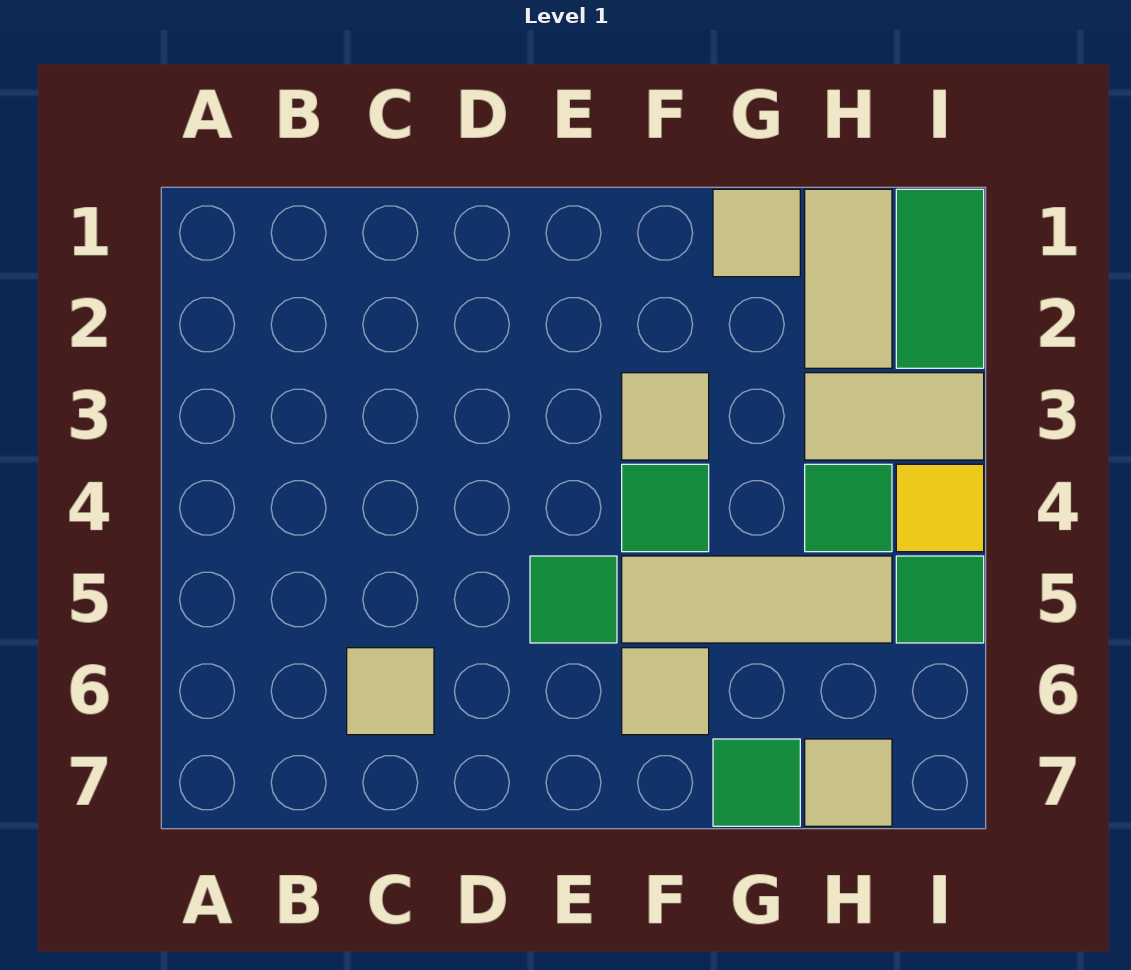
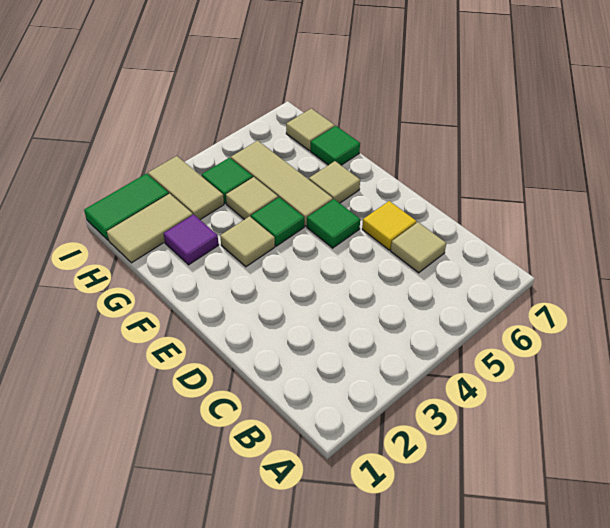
tan tile G1 level 1 -> tan tile G4 level 1
none -> purple tile G2 level 1
yellow tile I4 level 1 -> yellow tile D6 level 1
green tile I5 level 1 -> none

